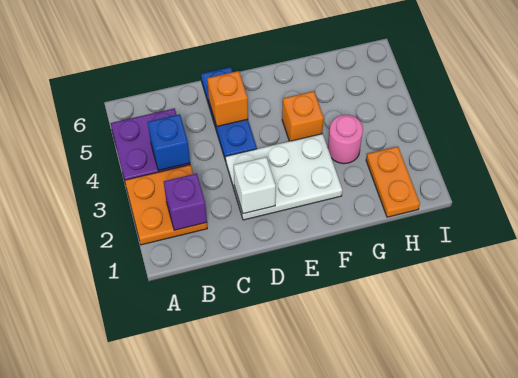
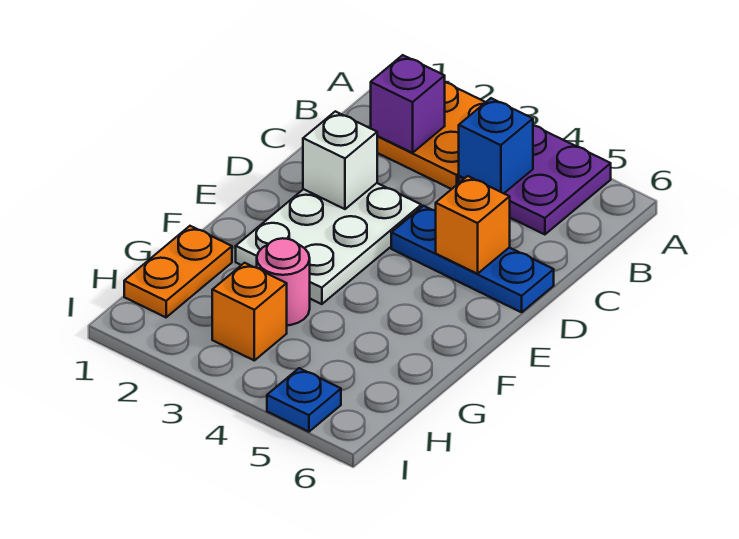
orange brick F4 level 1 -> orange brick H3 level 1
orange plate H1:H2 level 1 -> orange plate G1:H1 level 1
none -> blue plate I5 level 1

